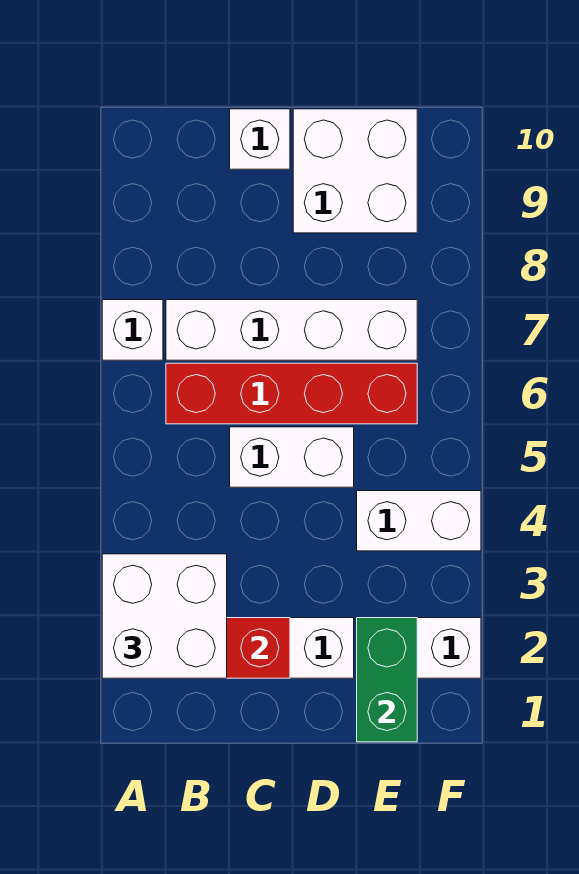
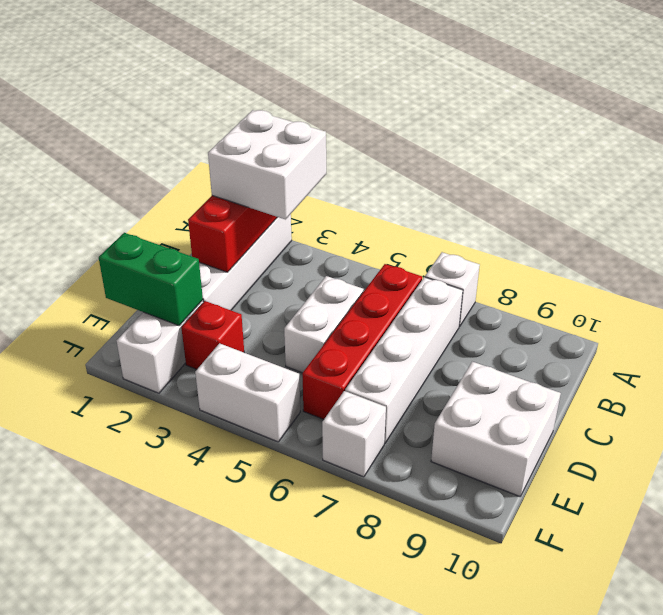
white brick C10 level 1 -> white brick F7 level 1
none -> red brick E3 level 1
white brick E4:F4 level 1 -> white brick F4:F5 level 1

